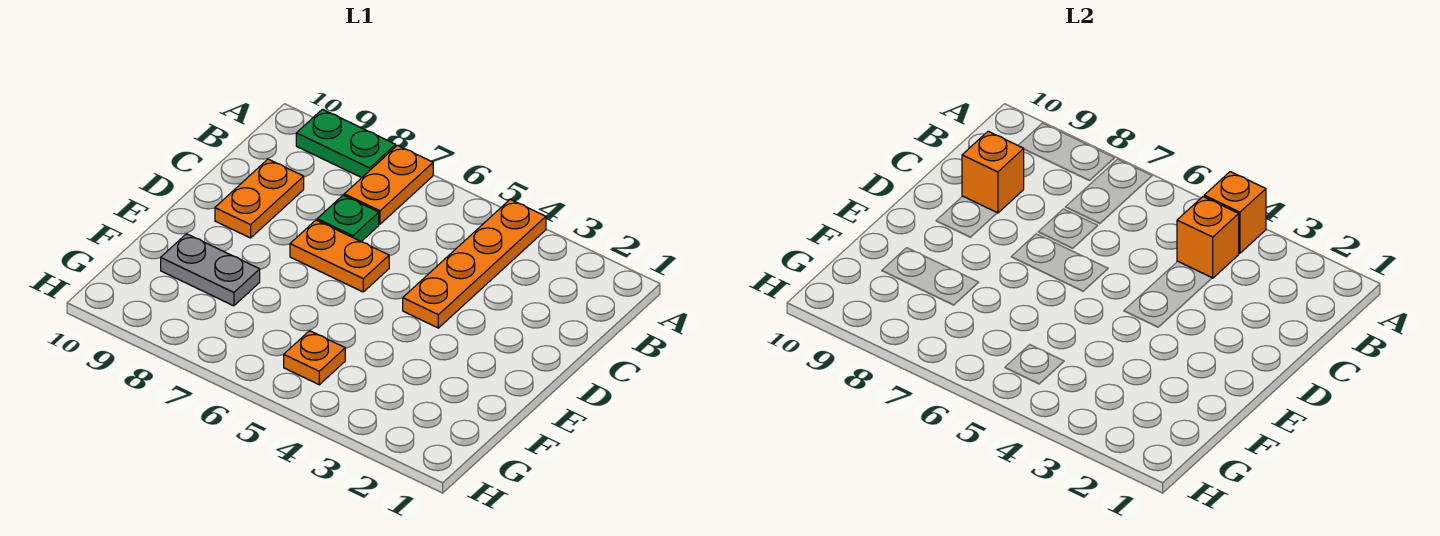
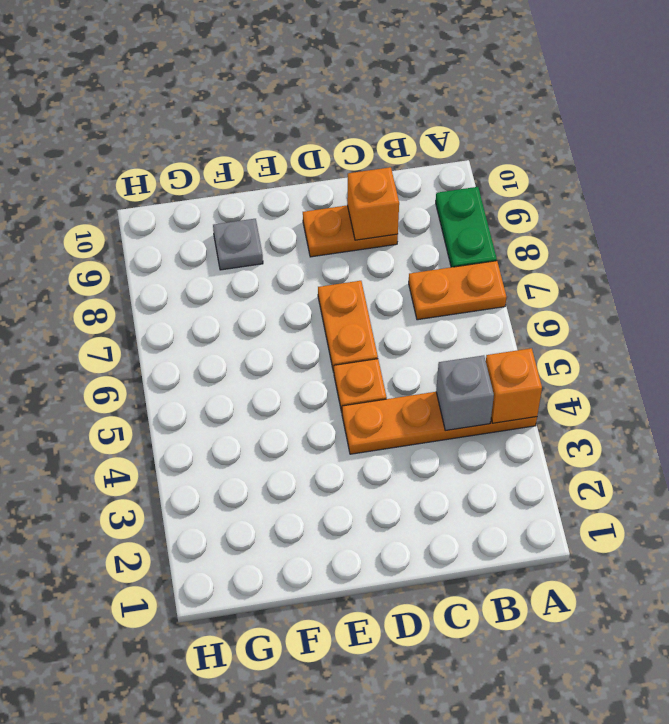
orange brick B4 level 2 -> grey brick B4 level 2
green plate C7 level 1 -> none
grey plate F8:F9 level 1 -> grey plate F9 level 1
orange plate G5 level 1 -> orange plate D5 level 1

